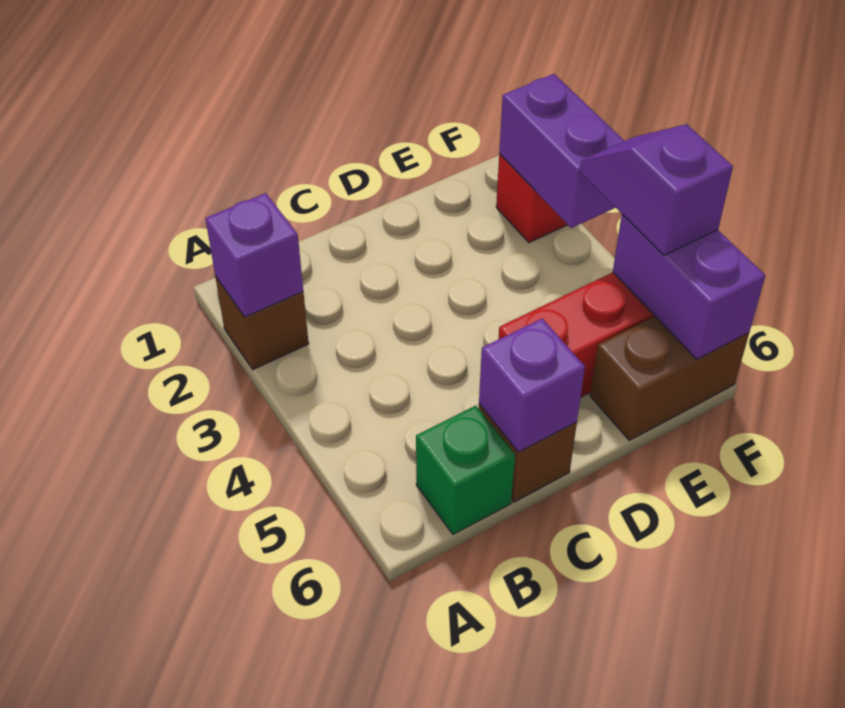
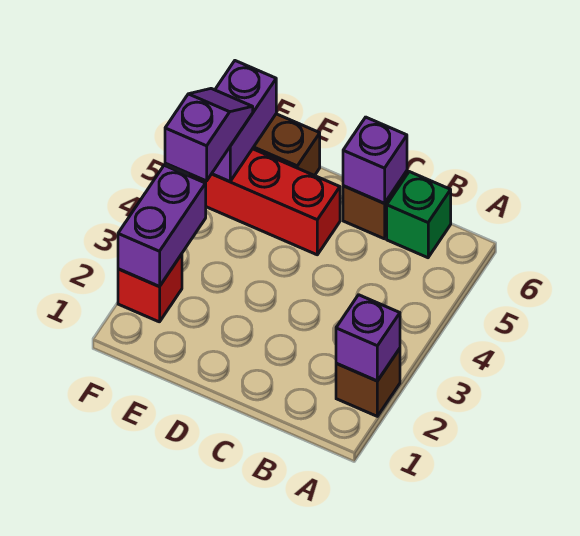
purple slope F4:F5 level 3 top 5 -> purple slope F4:F5 level 3 top 4

